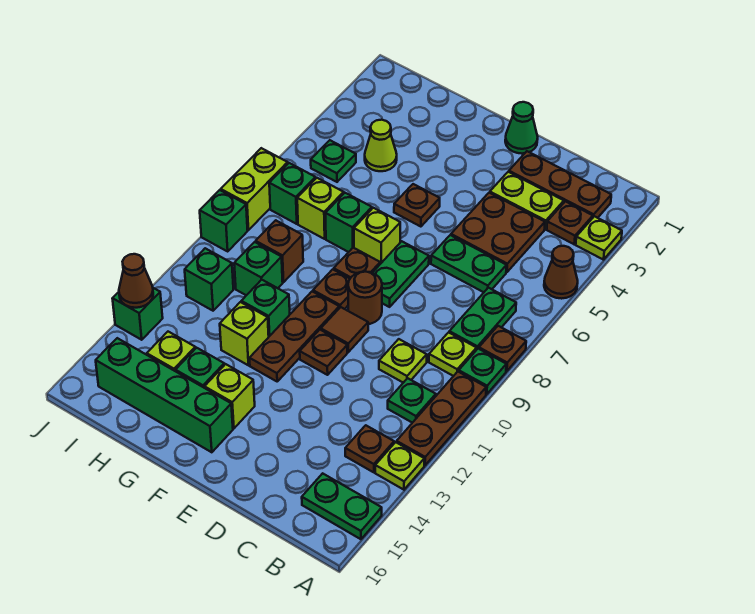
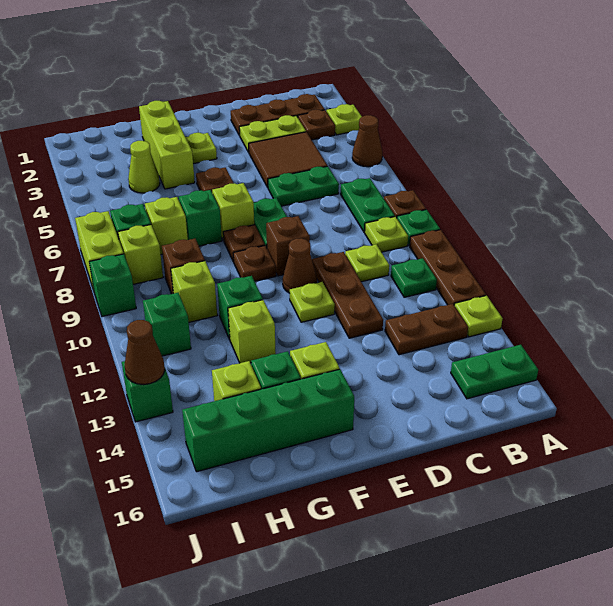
brown plate B13 level 1 -> brown plate B13:C13 level 1
brown plate C4:D5 level 1 -> brown tile C4:D5 level 1
green cone E1 level 1 -> none
brown round brick E9 level 1 -> brown brick E9 level 1
brown tile E10 level 1 -> brown cone E10 level 1
brown plate E11 level 1 -> lime plate E11 level 1
none -> lime plate F3 level 1
brown plate F10:F12 level 1 -> brown plate D10:D12 level 1
none -> lime brick G2:G4 level 1
green brick H10 level 1 -> lime brick H10 level 1
green plate I5 level 1 -> none
none -> lime brick I8 level 1

